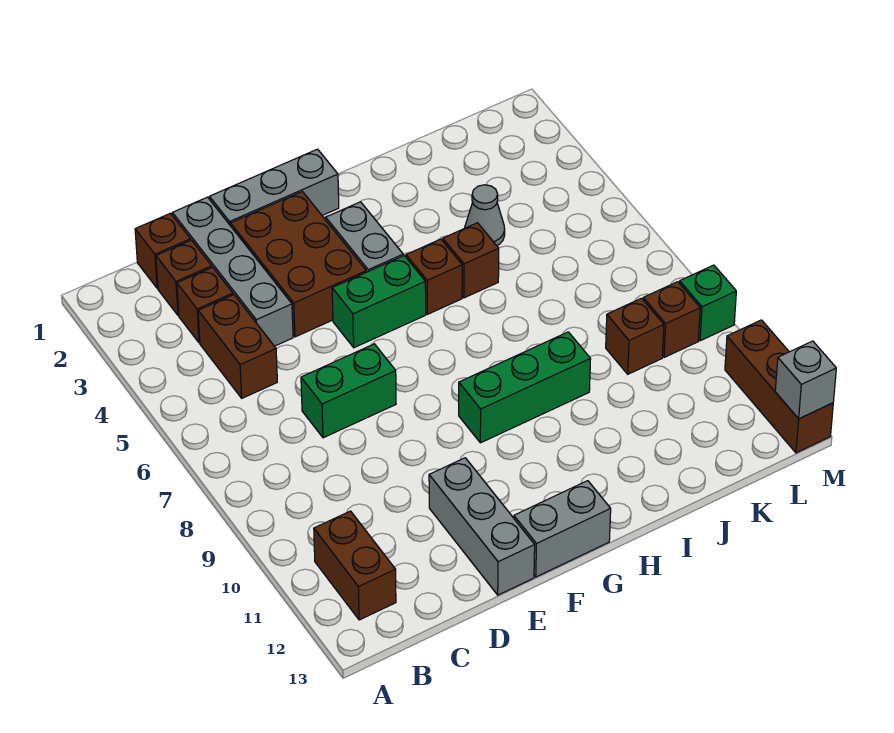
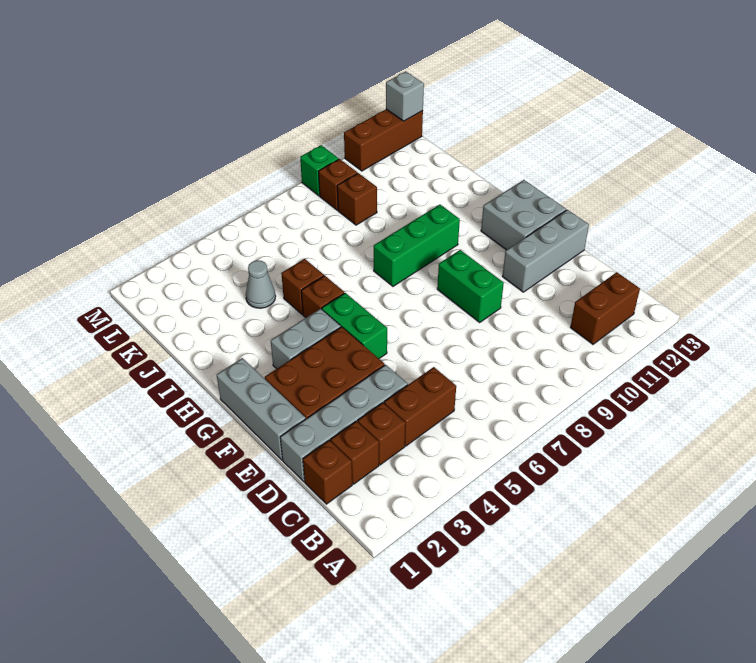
green brick D7:E7 level 1 -> green brick E9:F9 level 1
grey brick F13:G13 level 1 -> grey brick F12:G13 level 1
green brick G9:I9 level 1 -> green brick H8:H10 level 1

